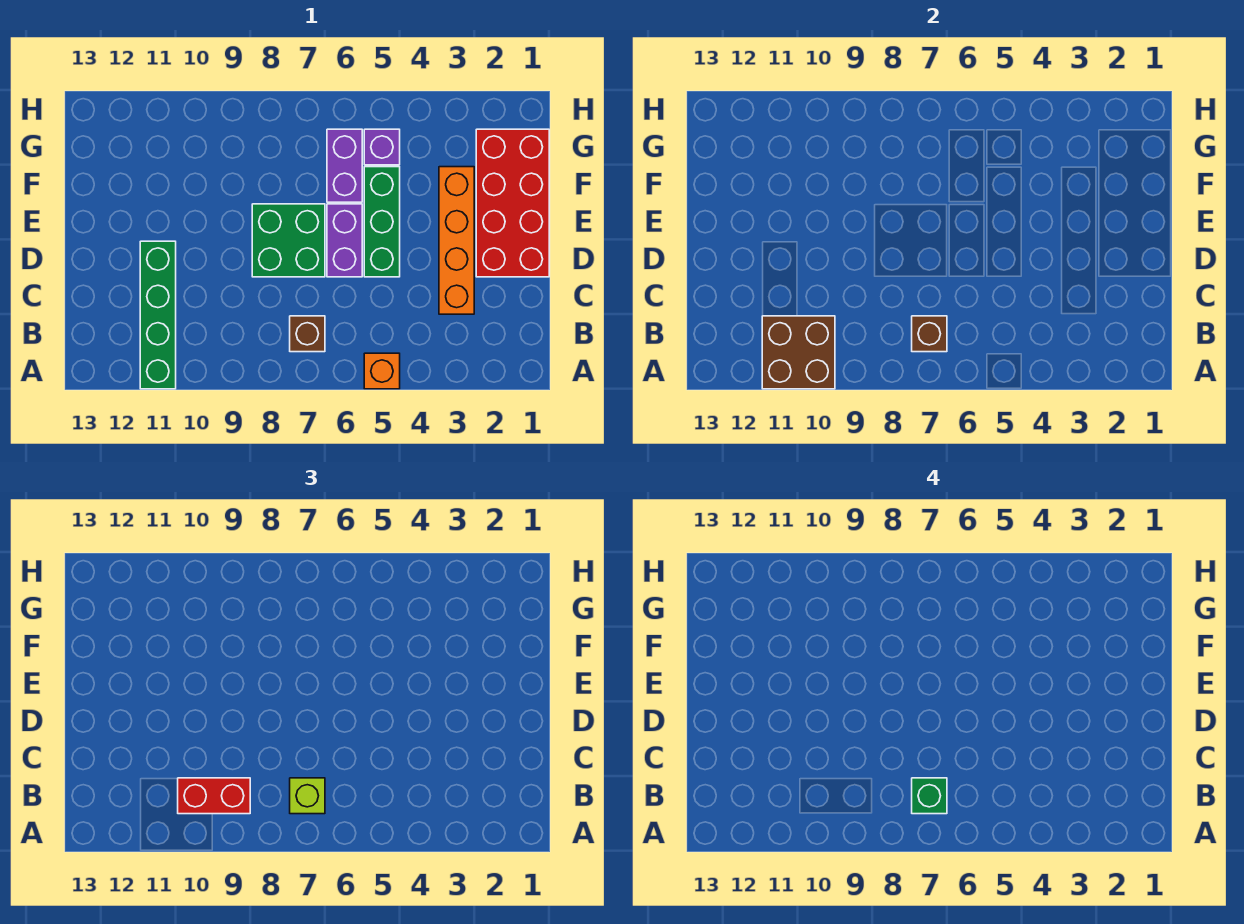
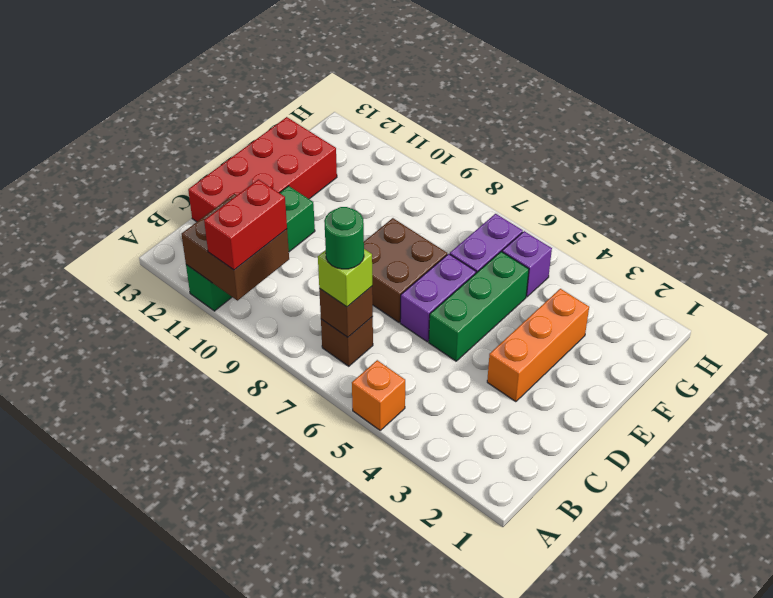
green brick B7 level 4 -> green round brick B7 level 4
red brick B9:B10 level 3 -> red brick A10:B10 level 3
orange brick C3:F3 level 1 -> orange brick D3:F3 level 1
red brick D1:G2 level 1 -> red brick C12:F13 level 1
green brick D7:E8 level 1 -> brown brick D7:E8 level 1

